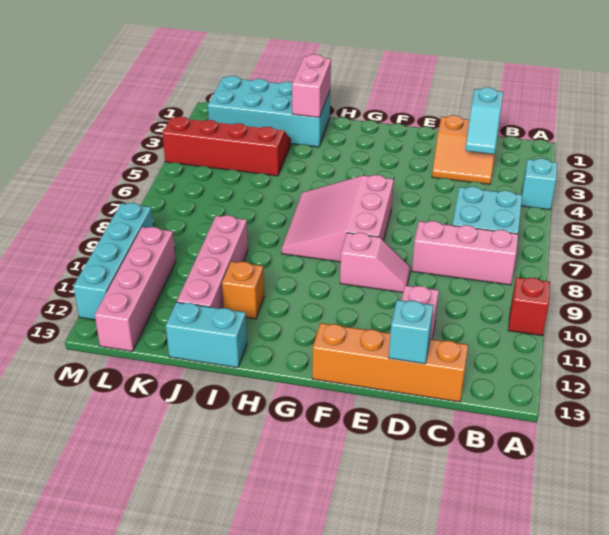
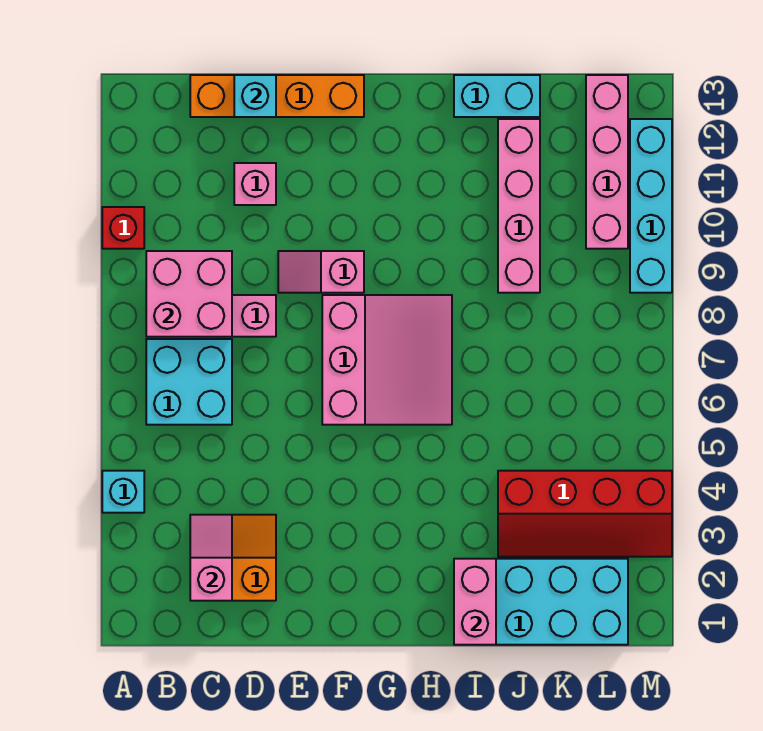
none -> pink brick B8:C9 level 2
cyan slope C2:C3 level 2 top 2 -> pink slope C2:C3 level 2 top 2
orange brick I11 level 1 -> none

